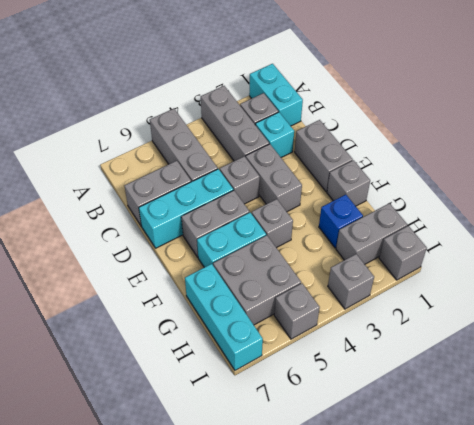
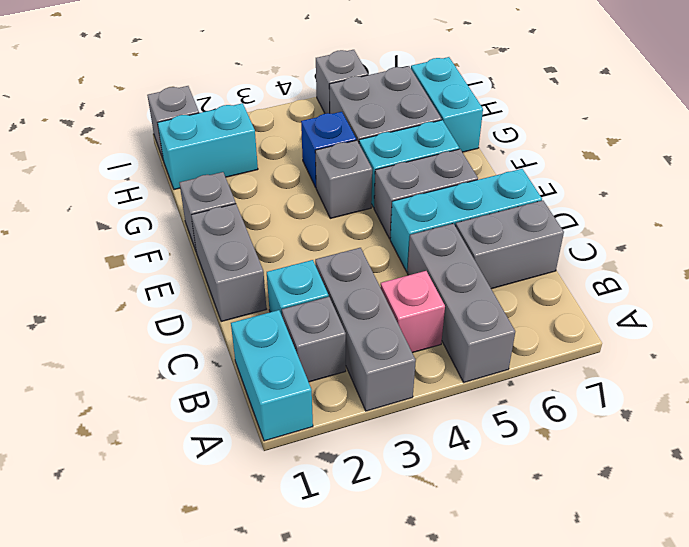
none -> pink brick B4 level 1
grey brick D3:E3 level 1 -> none
grey brick D4 level 1 -> none
blue brick G2 level 1 -> blue brick G4 level 1
cyan brick G7:I7 level 1 -> cyan brick G7:H7 level 1
grey brick H1:H2 level 1 -> cyan brick H1:H2 level 1
grey brick I3 level 1 -> none

